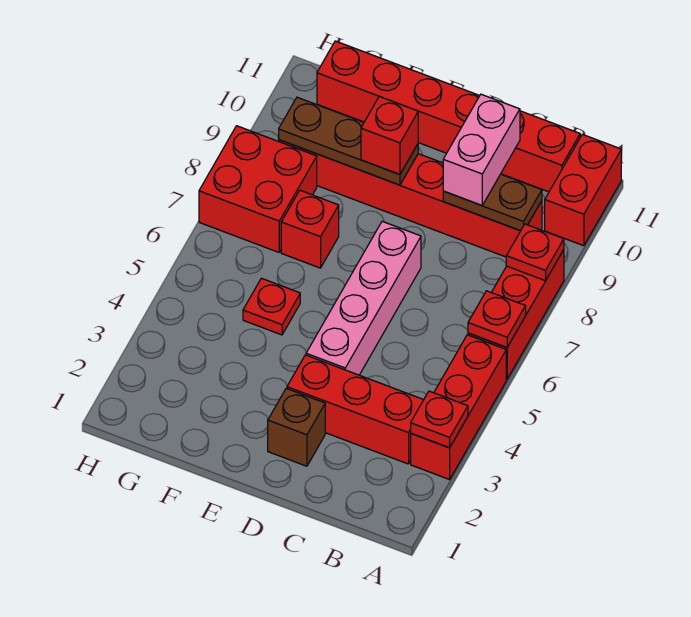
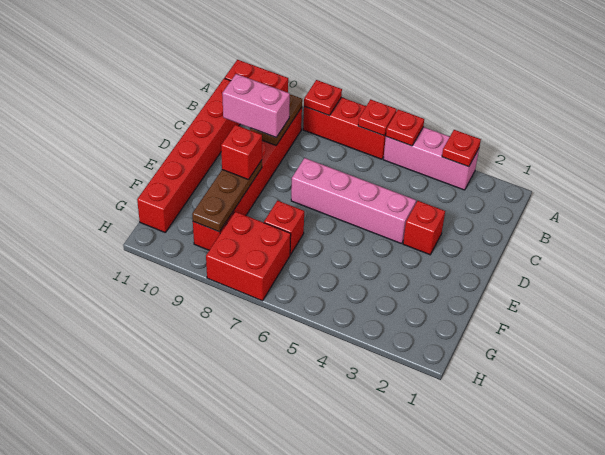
red brick A3:A5 level 1 -> pink brick A3:A5 level 1
red brick B3:D3 level 1 -> red brick D3 level 1
brown brick D2 level 1 -> none
red plate F5 level 1 -> red plate A5 level 2

